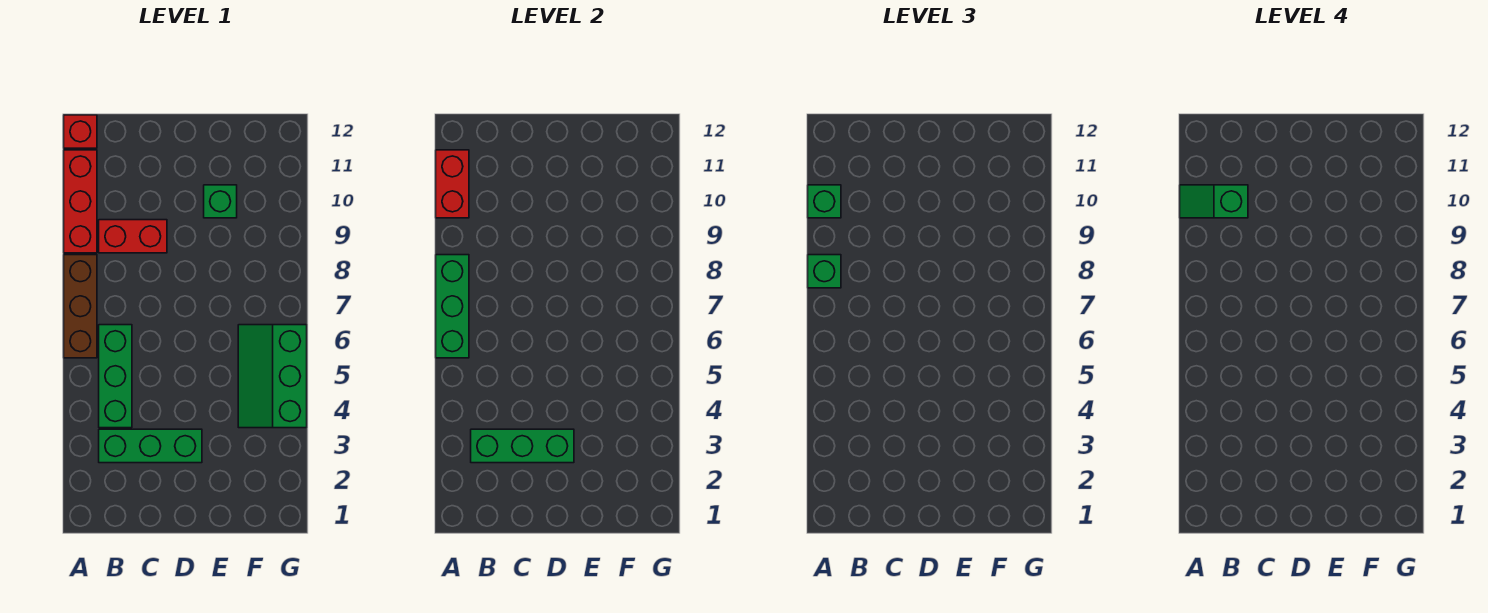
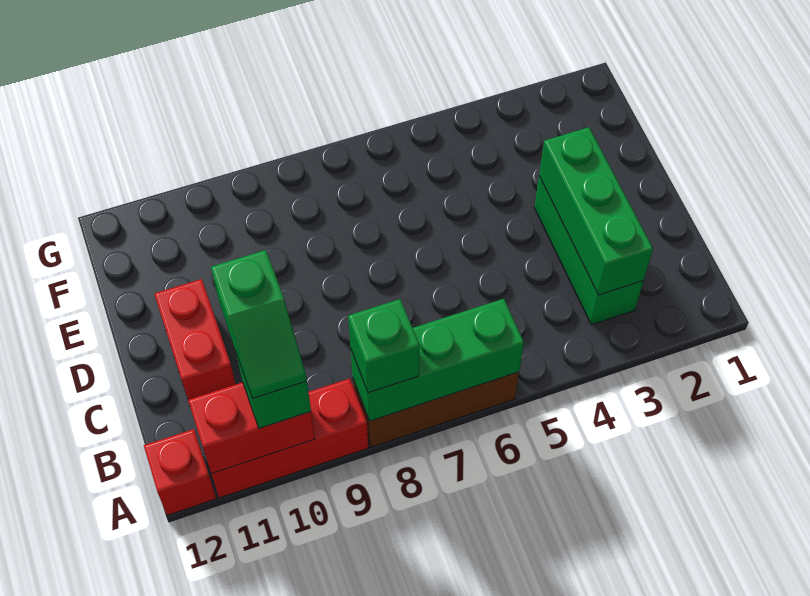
green brick B4:B6 level 1 -> none
red brick B9:C9 level 1 -> red brick C11:D11 level 1
green brick E10 level 1 -> none
green slope F4:G6 level 1 top G -> none

